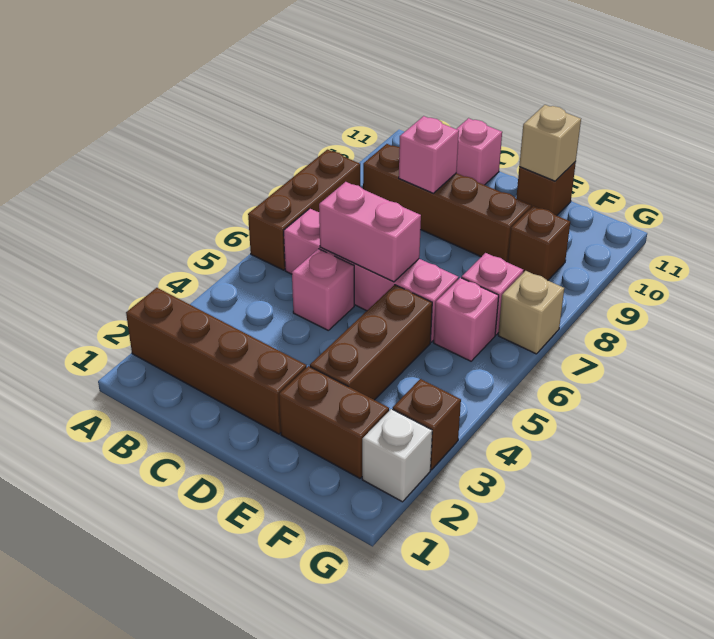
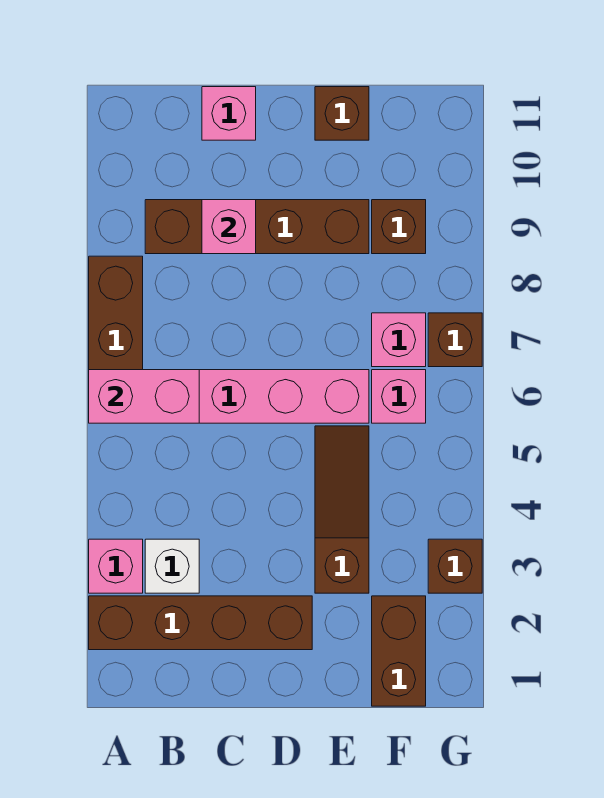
pink brick C5 level 1 -> pink brick A3 level 1
pink brick C6:D6 level 2 -> pink brick A6:B6 level 2
brown brick E2:F2 level 1 -> brown brick F1:F2 level 1
brown brick E3:E5 level 1 -> brown slope E3:E5 level 1 top 3
tan brick E11 level 2 -> none
white brick G2 level 1 -> white brick B3 level 1
tan brick G7 level 1 -> brown brick G7 level 1

